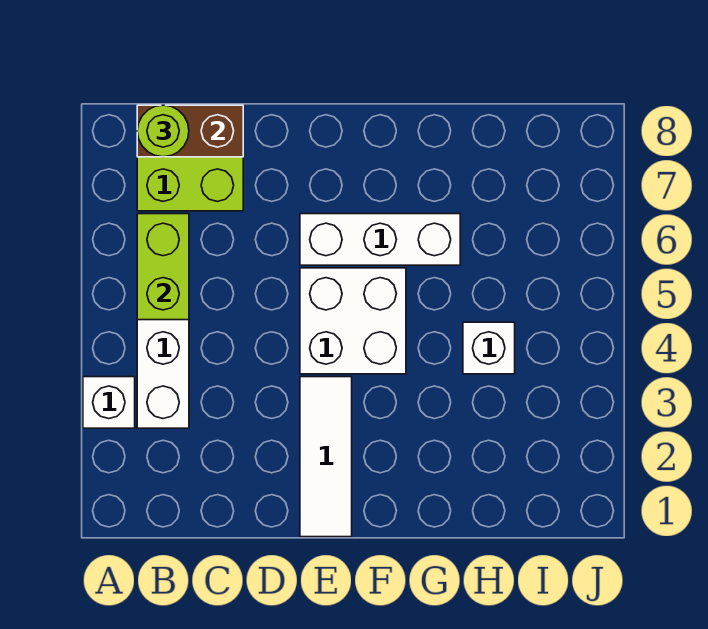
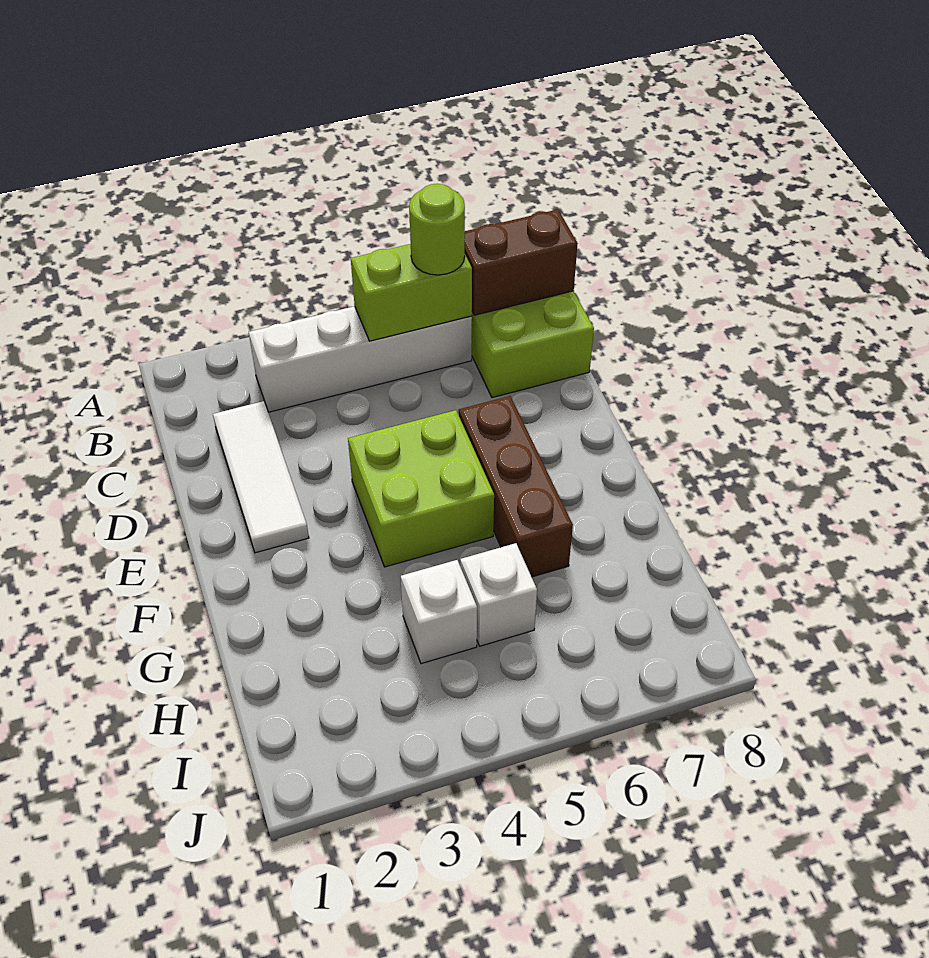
white brick A3 level 1 -> white brick H5 level 1
brown brick B8:C8 level 2 -> brown brick B7:B8 level 2
lime round brick B8 level 3 -> lime round brick B6 level 3
white tile E1:E3 level 1 -> white tile C2:E2 level 1
white brick E4:F5 level 1 -> lime brick E4:F5 level 1
white brick E6:G6 level 1 -> brown brick E6:G6 level 1

